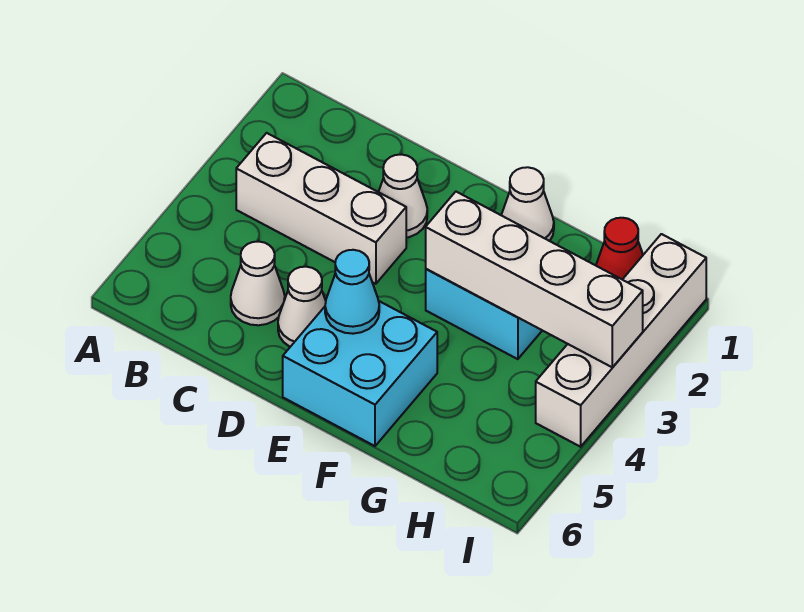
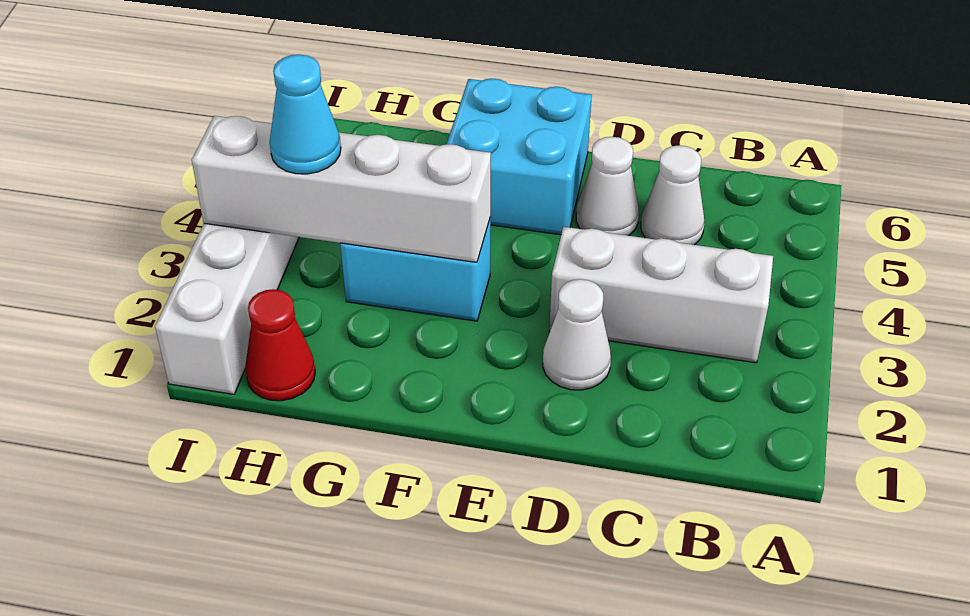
cyan cone E5 level 2 -> cyan cone H3 level 3
white cone F1 level 1 -> none

